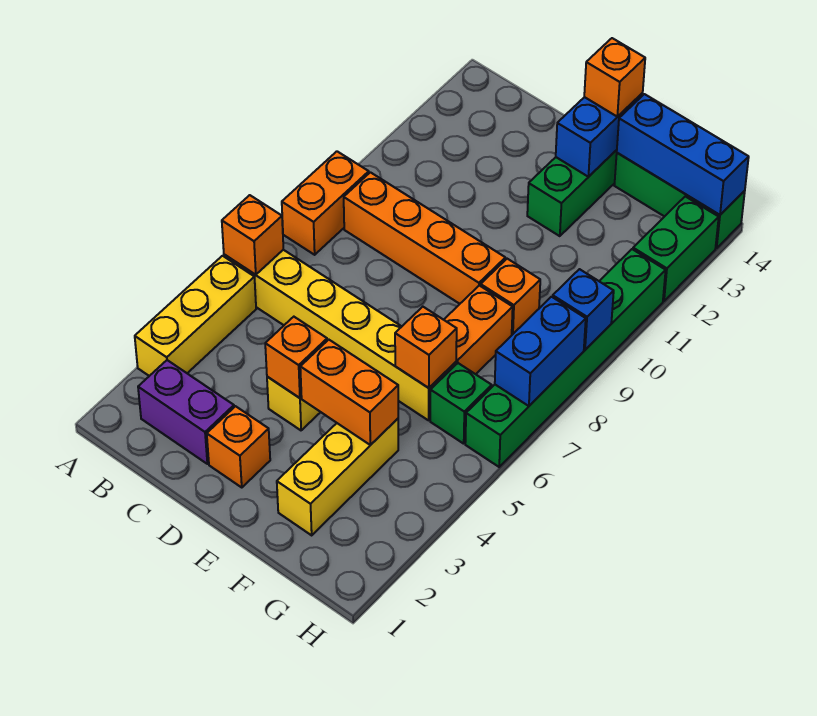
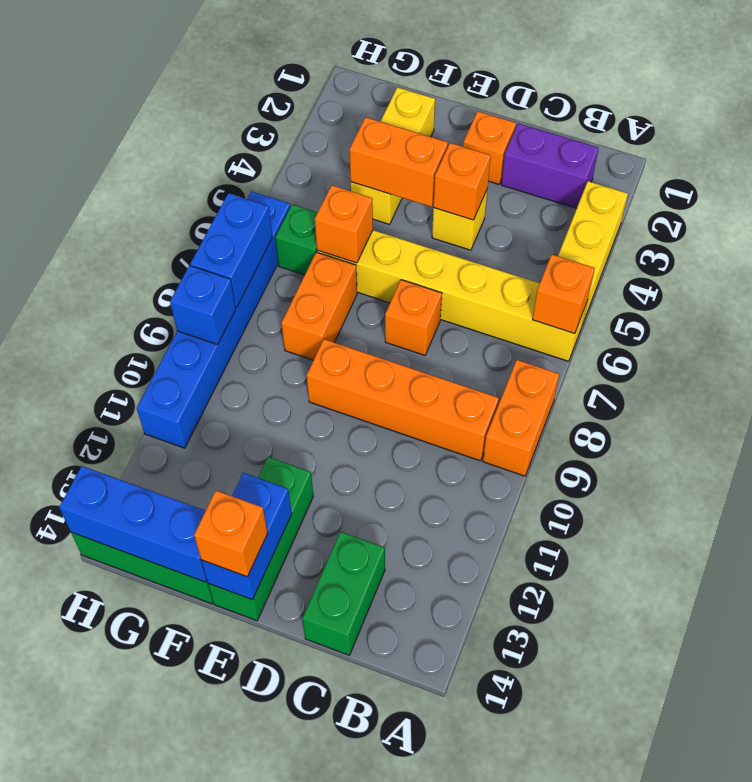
orange brick F9 level 1 -> orange brick D7 level 1
green brick H6:H11 level 1 -> blue brick H6:H11 level 1
green brick H12:H13 level 1 -> green brick C13:C14 level 1

